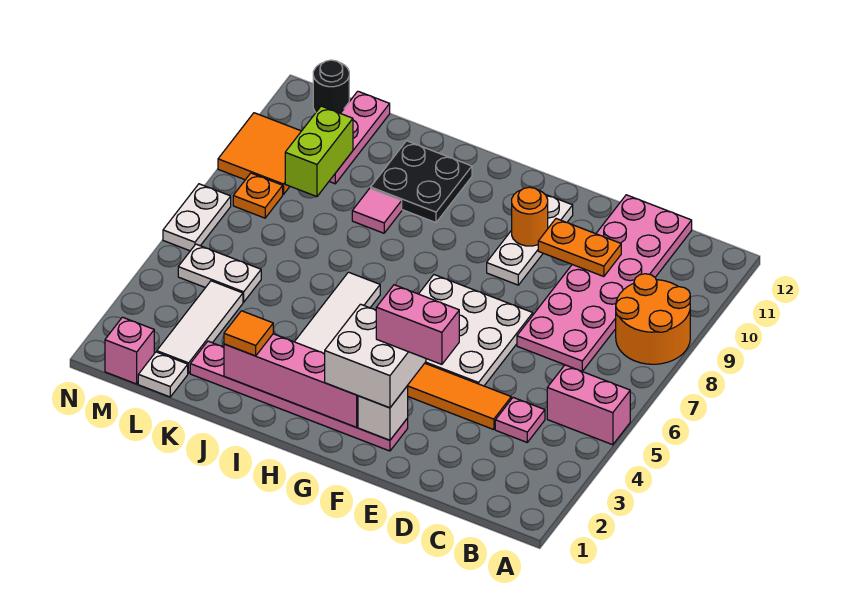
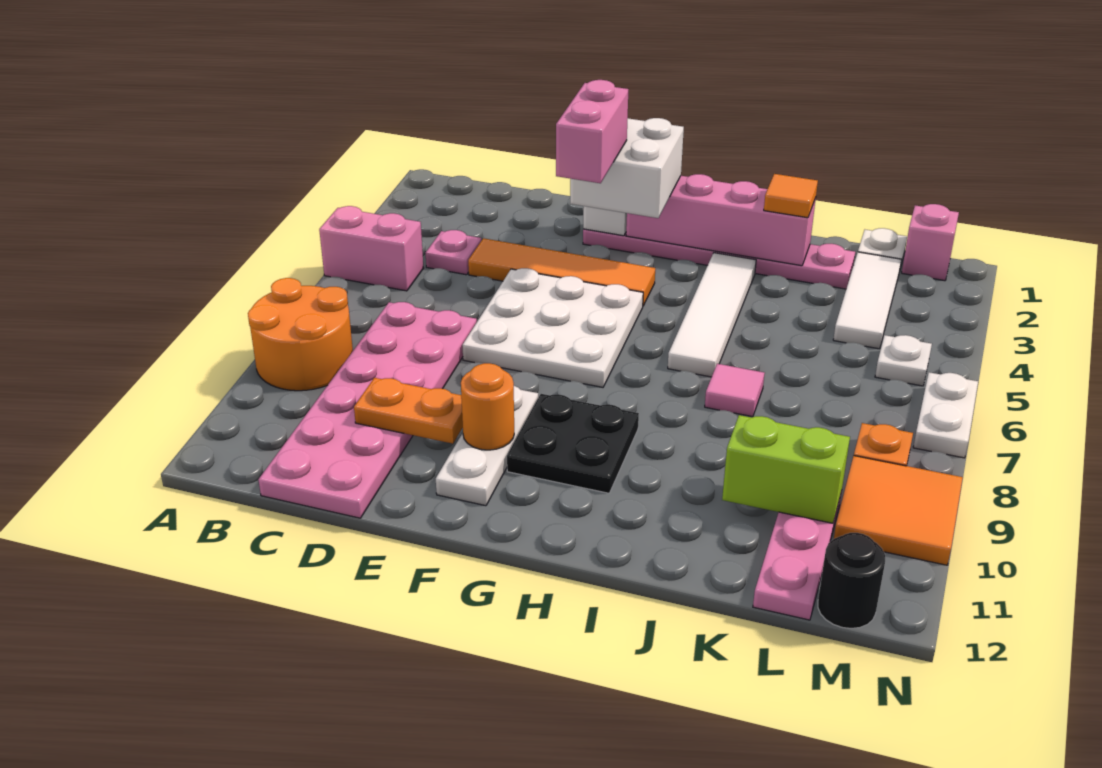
pink brick E3:F3 level 4 -> pink brick F3:F4 level 4
black plate I10:J11 level 1 -> black plate G9:H10 level 1
pink tile J9 level 1 -> pink tile J7 level 1
white plate L5:M5 level 1 -> white plate M5 level 1
lime brick L9:L10 level 2 -> lime brick K10:L10 level 2

